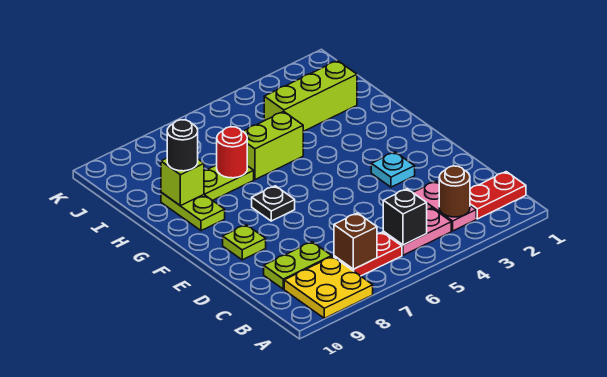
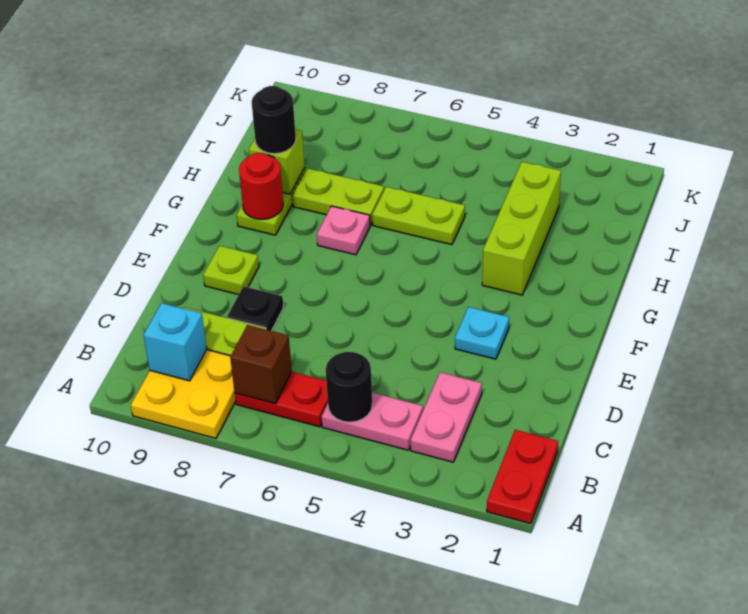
red plate B1:B2 level 1 -> red plate A1:B1 level 1
brown round brick B3 level 2 -> none
black brick B5 level 2 -> black round brick B5 level 2
none -> cyan brick B9 level 2
black plate F7 level 1 -> black plate D8 level 1
none -> pink plate G7 level 1
lime brick H5:H6 level 1 -> lime plate H5:H6 level 1
red round brick H7 level 2 -> red round brick G9 level 2
lime brick I2:I4 level 1 -> lime brick G3:I3 level 1

